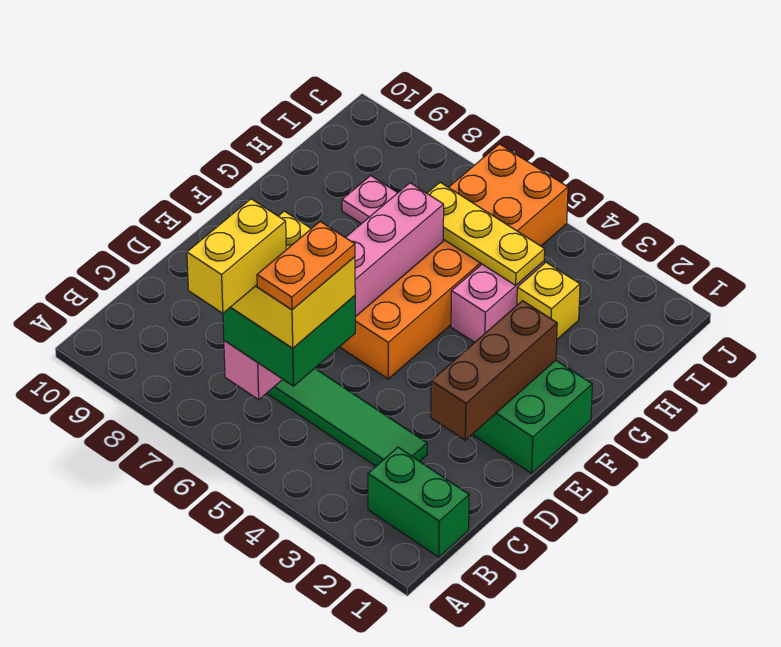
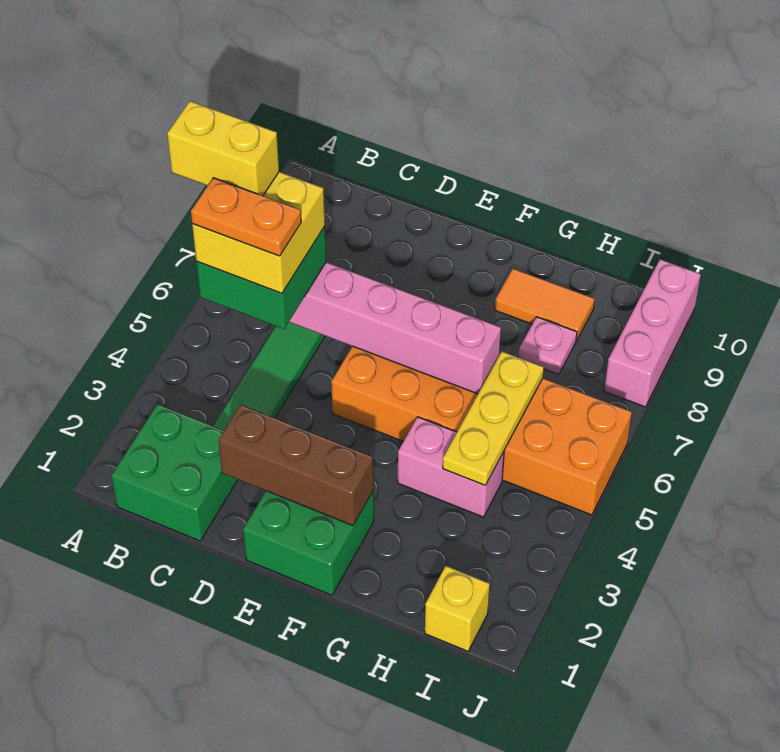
green brick B1:B2 level 1 -> green brick B1:C2 level 1
none -> orange tile G9:H9 level 1
yellow brick H3 level 1 -> yellow brick I1 level 1
none -> pink brick J8:J10 level 1

